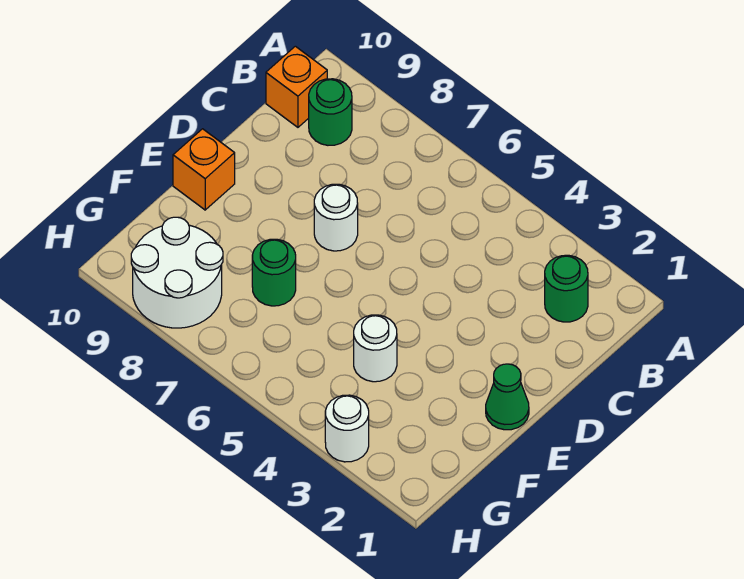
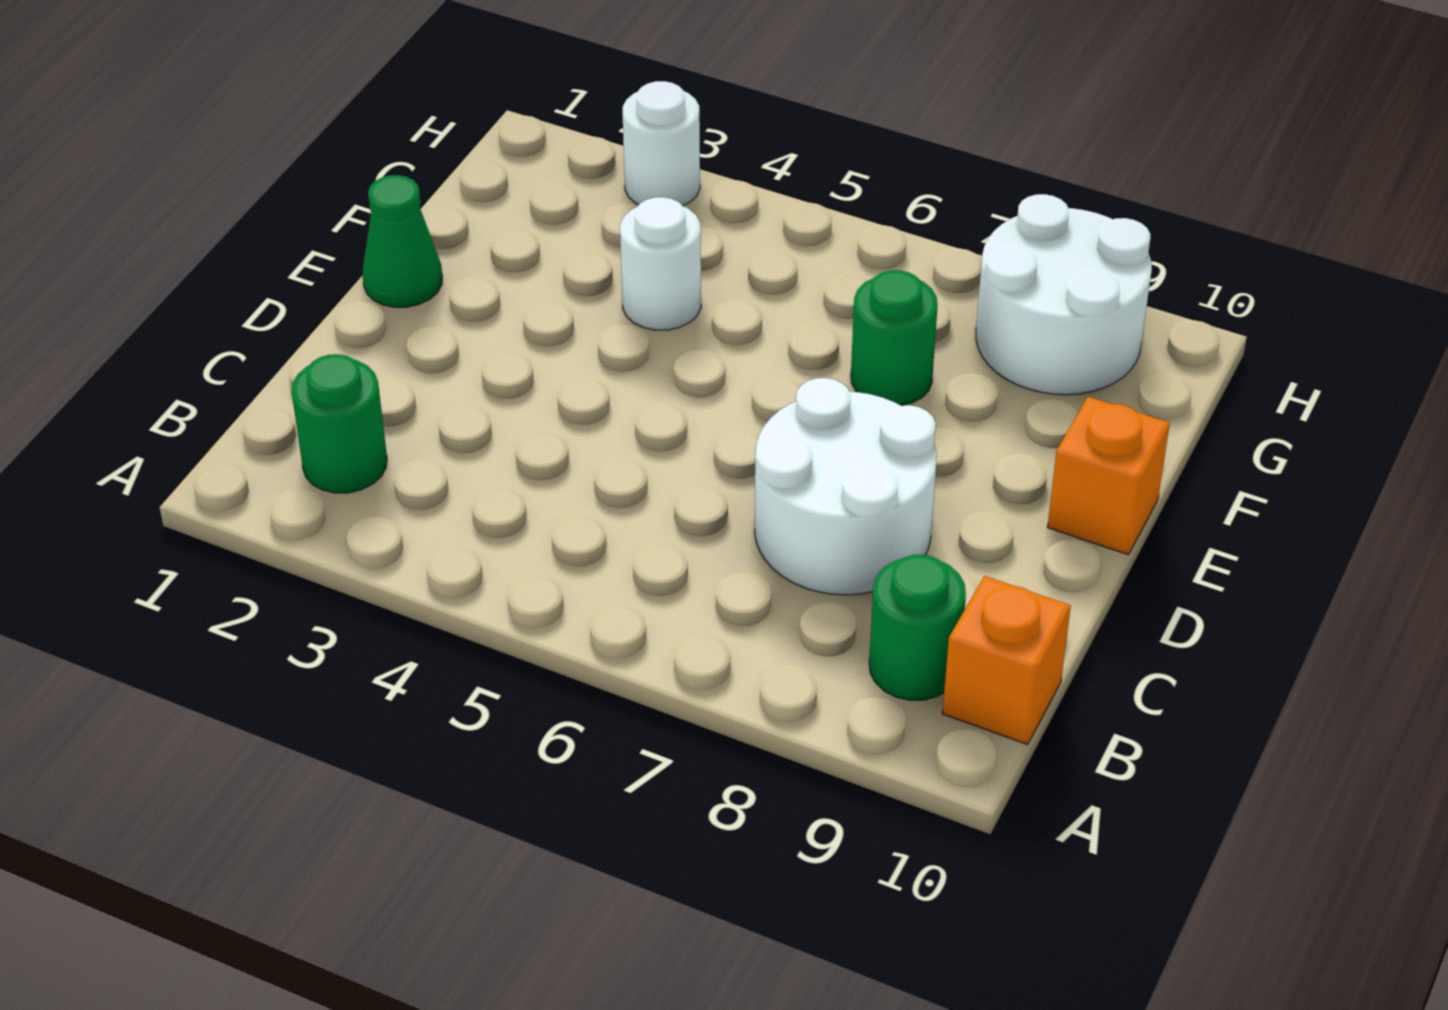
white round brick D7 level 1 -> white round brick C7:D8 level 1

